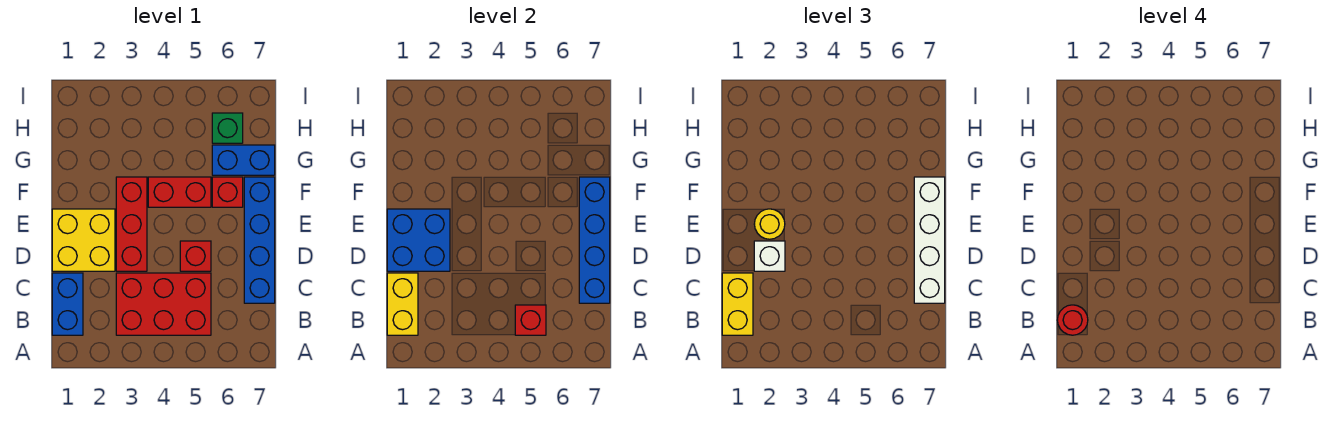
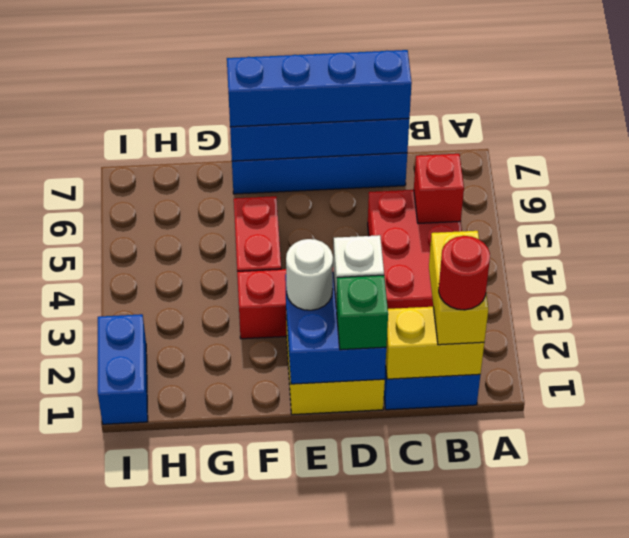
yellow brick B1:C1 level 3 -> yellow brick B1:B2 level 3
white brick C7:F7 level 3 -> blue brick C7:F7 level 3
red brick D5 level 1 -> none
yellow round brick E2 level 3 -> white round brick E2 level 3
red brick F6 level 1 -> none
blue brick G6:G7 level 1 -> blue brick I1:I2 level 1
green brick H6 level 1 -> green brick D1 level 3

